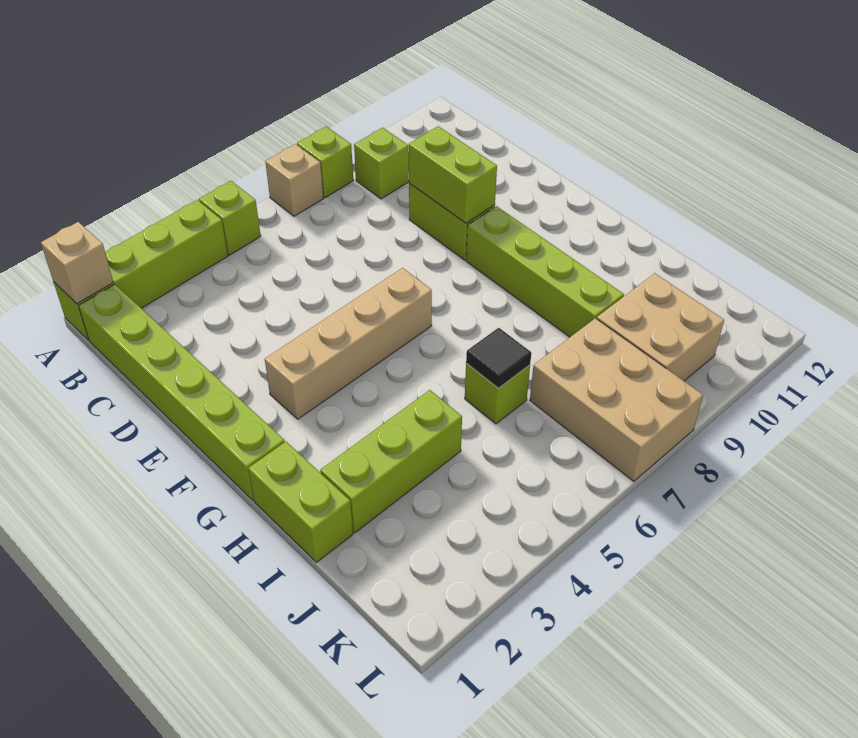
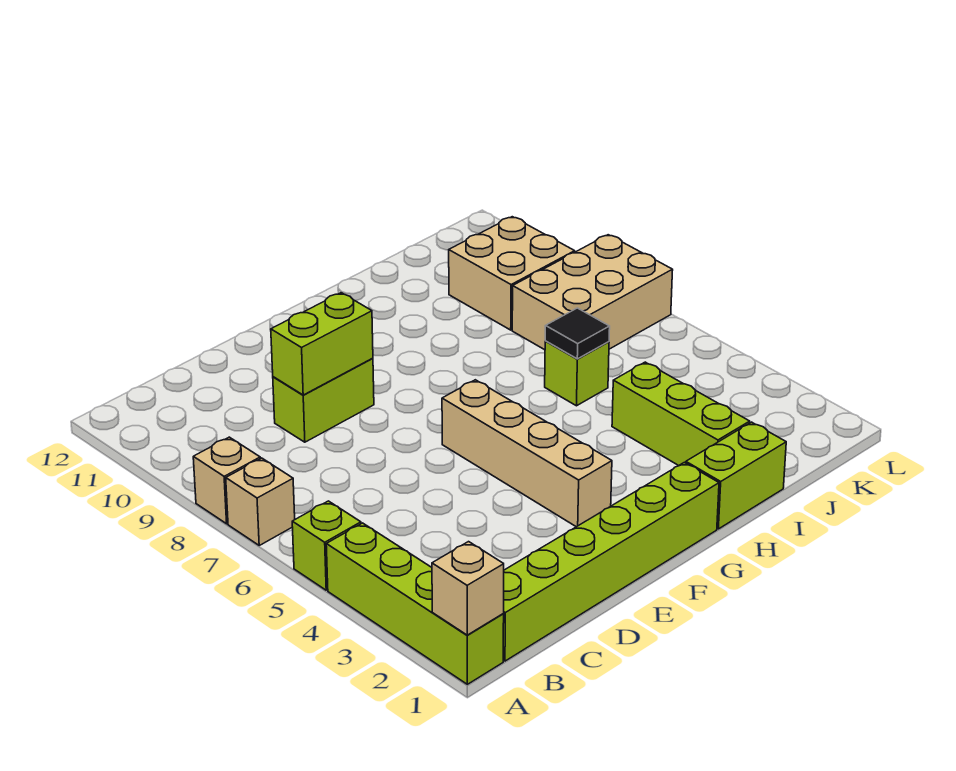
lime brick A8 level 1 -> tan brick A8 level 1
lime brick B9 level 1 -> none
lime brick F9:I9 level 1 -> none

